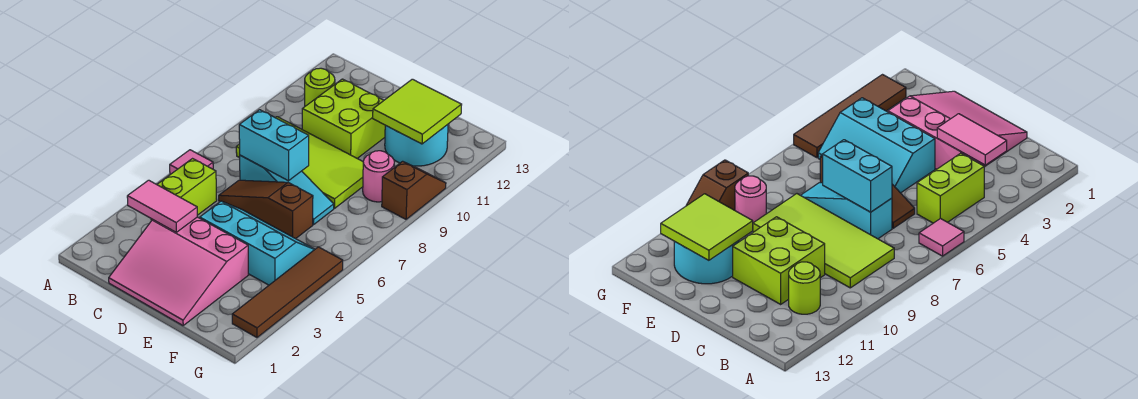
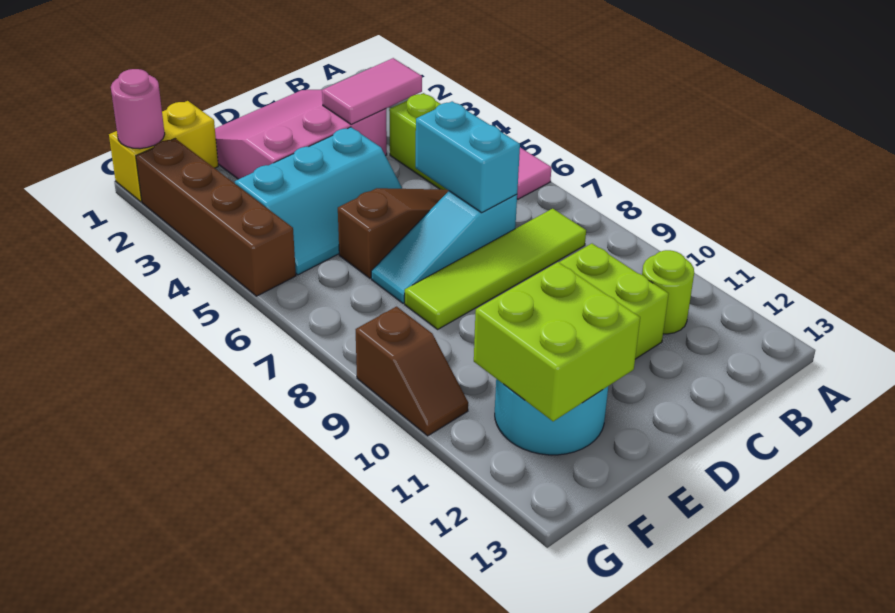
lime tile B8:E9 level 1 -> lime tile B8:E8 level 1
cyan brick C7:D7 level 2 -> cyan brick C6:C7 level 2
lime tile E11:F12 level 2 -> lime brick E11:F12 level 2
none -> yellow brick F1:G1 level 1
pink round brick F9 level 1 -> pink round brick G1 level 2
brown tile G2:G5 level 1 -> brown brick G2:G5 level 1

